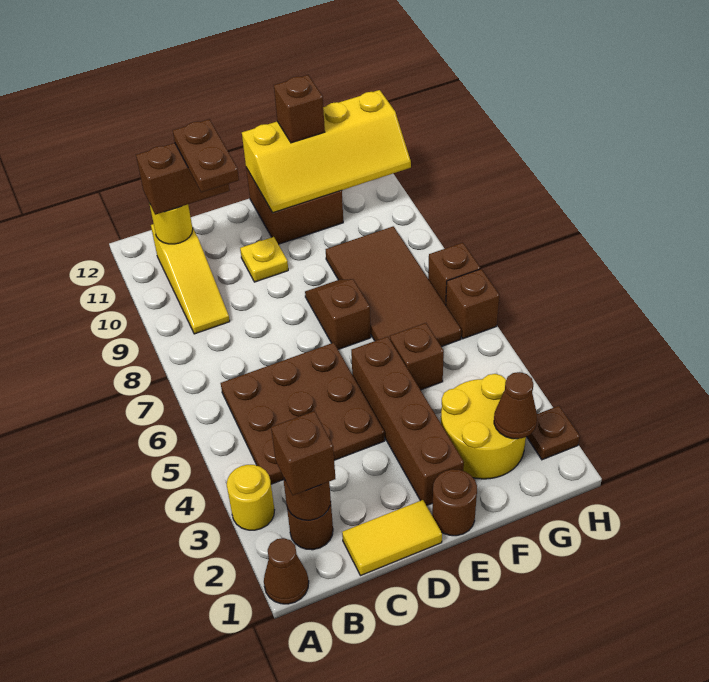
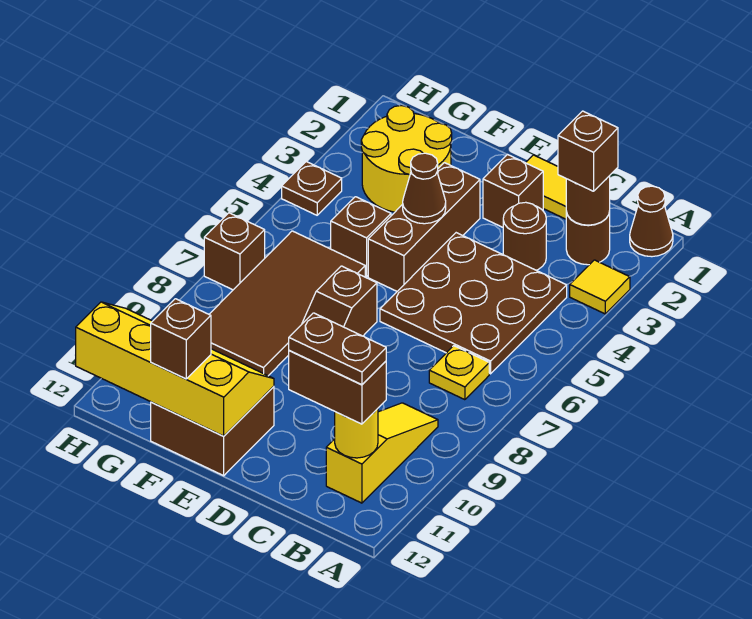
yellow round brick A3 level 1 -> yellow tile A3 level 1
brown plate C10:C11 level 4 -> brown plate B11:C11 level 4
yellow plate D10 level 1 -> yellow plate B7 level 1
brown round brick E1 level 1 -> brown round brick C3 level 1
brown brick E2:E5 level 1 -> brown brick E3:E5 level 1
brown cone G2 level 2 -> brown cone E4 level 2
brown plate H2 level 1 -> brown plate H4 level 1
brown brick H6 level 1 -> brown brick D2 level 1

